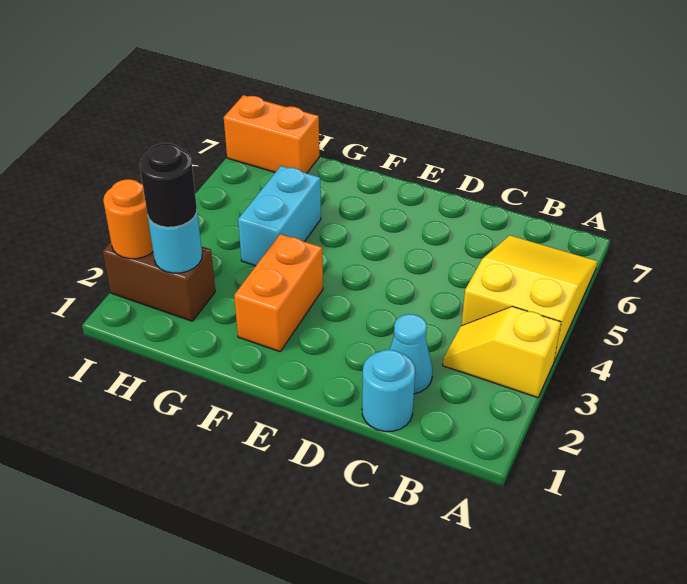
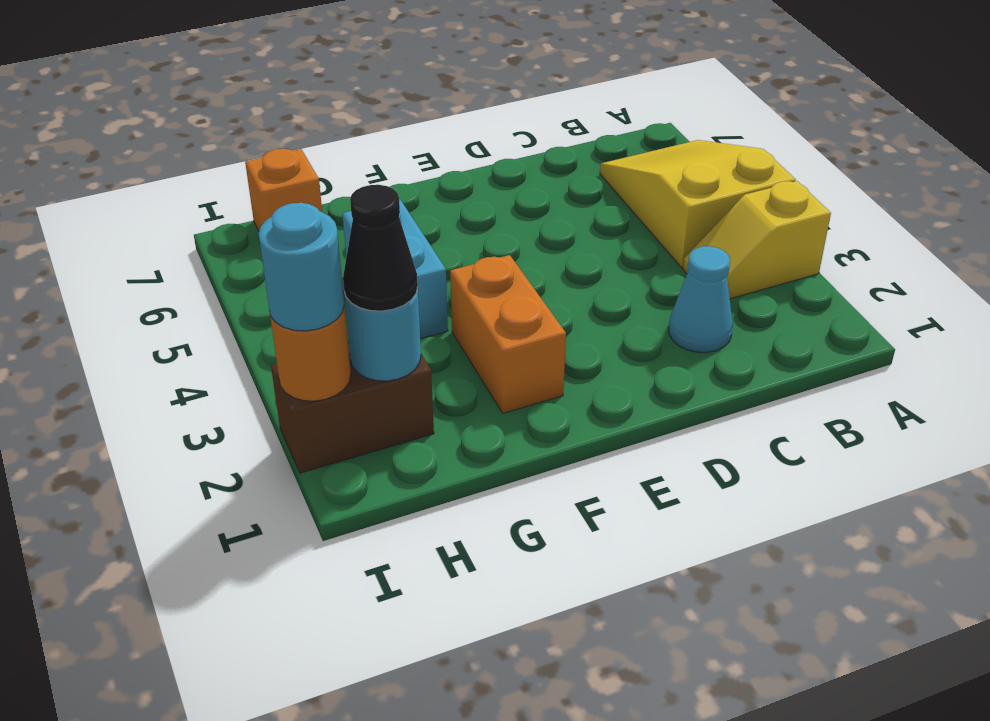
cyan round brick C1 level 1 -> cyan round brick I2 level 3
black round brick H2 level 3 -> black cone H2 level 3
orange brick H7:I7 level 1 -> orange brick H7 level 1

